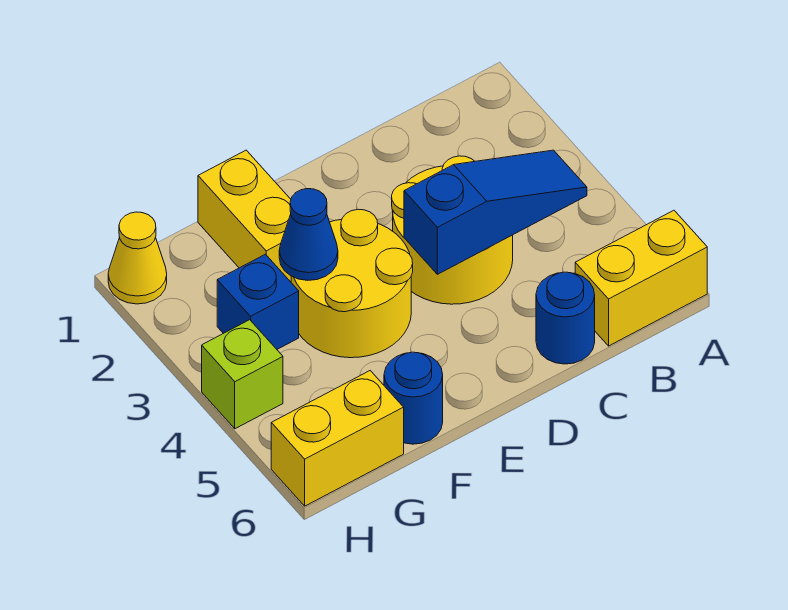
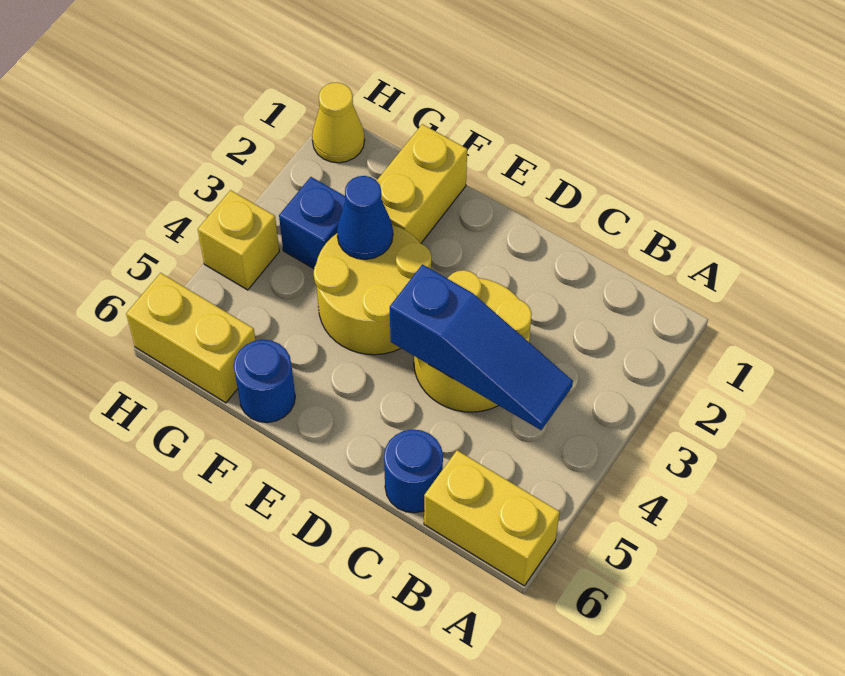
lime brick H4 level 1 -> yellow brick H4 level 1

